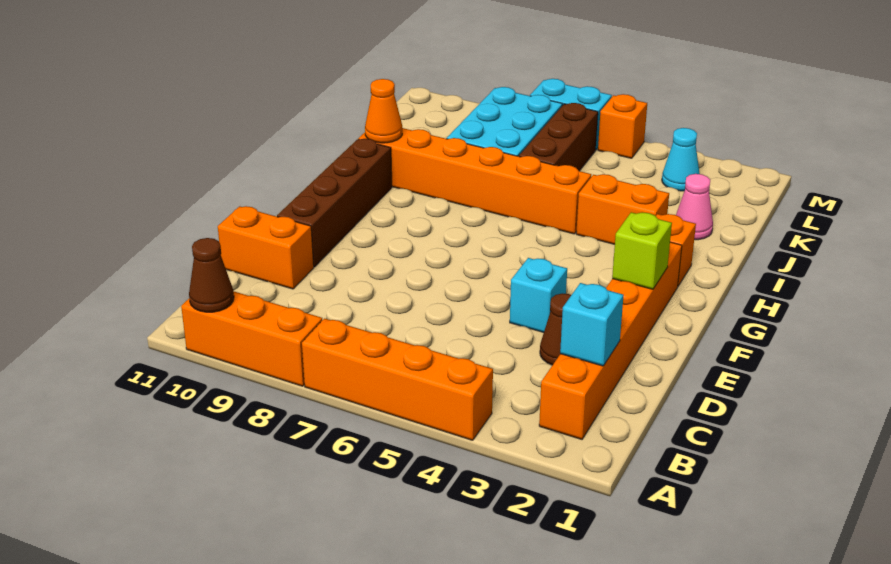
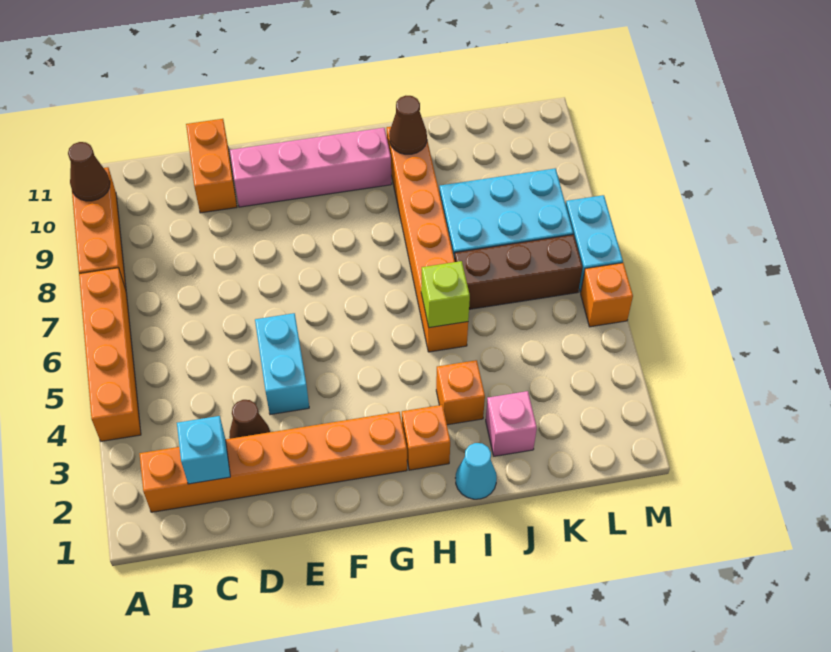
cyan brick E4 level 1 -> cyan brick E4:E5 level 1
brown brick E10:H10 level 1 -> pink brick E10:H10 level 1
lime brick F2 level 2 -> lime brick I5 level 2
orange brick I3:I4 level 1 -> orange brick I3 level 1
orange cone I10 level 2 -> brown cone I10 level 2
pink cone J2 level 1 -> pink brick J2 level 1
cyan cone L3 level 1 -> cyan cone I1 level 1

